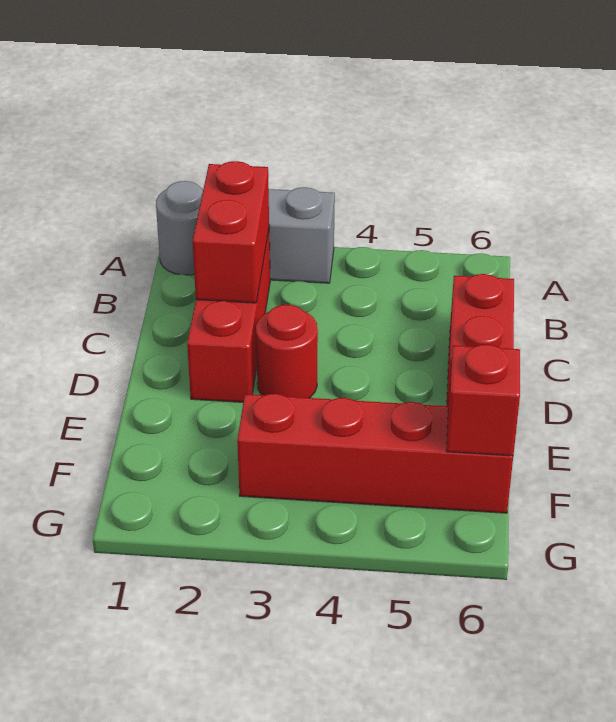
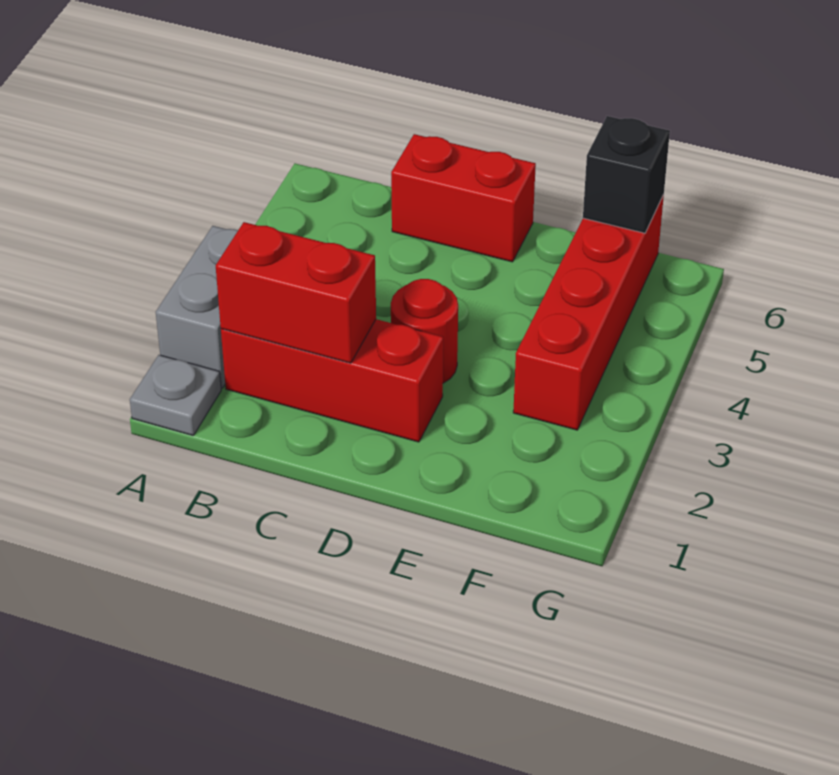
grey round brick A1 level 1 -> grey plate A1 level 1
red brick F6 level 2 -> black brick F6 level 2

